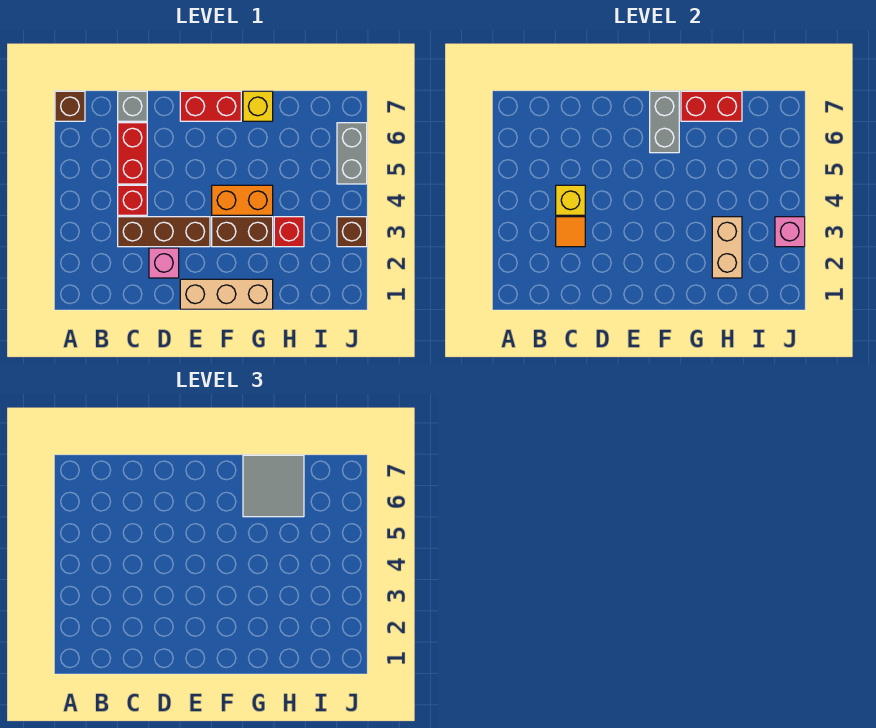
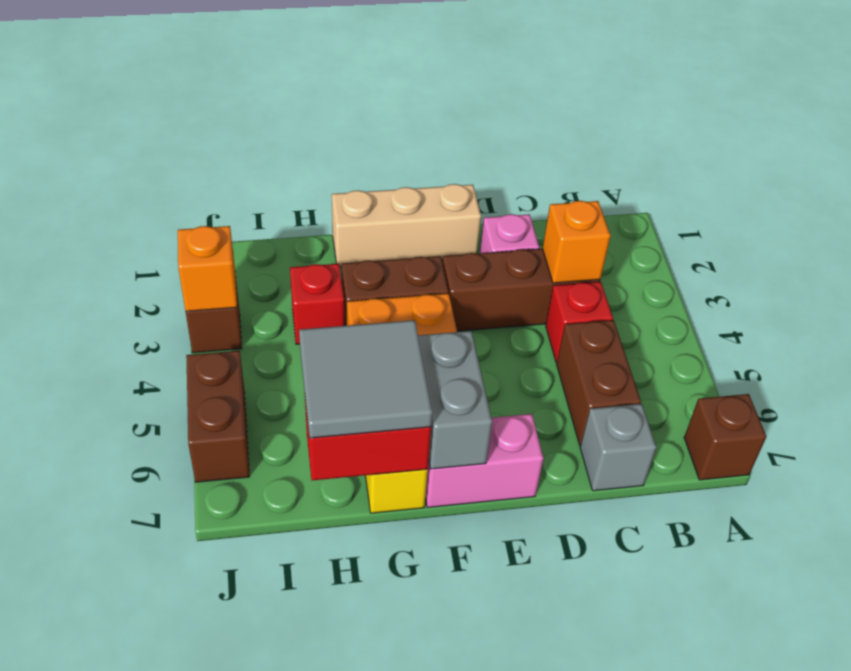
orange tile C3 level 2 -> orange brick C3 level 2
yellow brick C4 level 2 -> none
red brick C5:C6 level 1 -> brown brick C5:C6 level 1
red brick E7:F7 level 1 -> pink brick E7:F7 level 1
tan brick H2:H3 level 2 -> none
pink brick J3 level 2 -> orange brick J3 level 2
grey brick J5:J6 level 1 -> brown brick J5:J6 level 1

